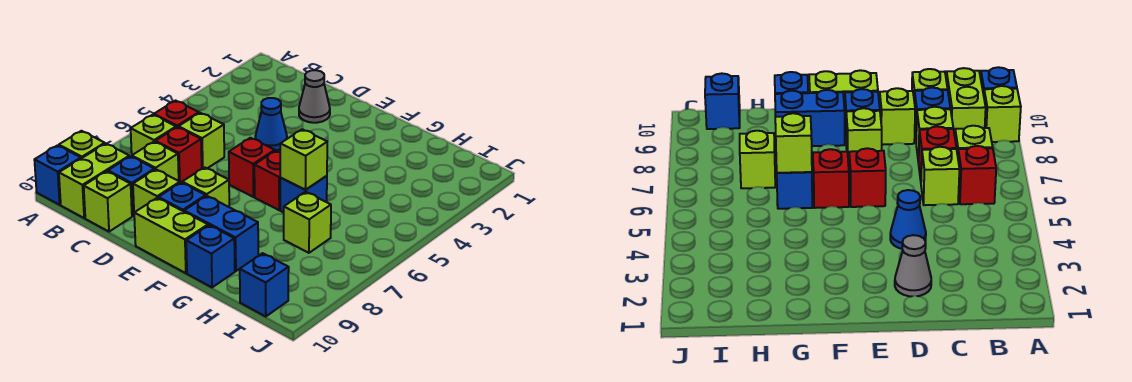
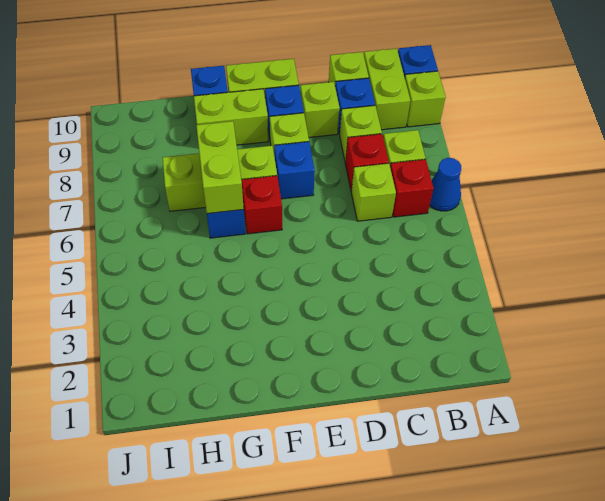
grey cone D2 level 1 -> none
blue cone D4 level 1 -> blue cone A6 level 1
red brick E6 level 1 -> none
blue brick F9:G9 level 1 -> lime brick F9:G9 level 1
lime brick G6 level 2 -> lime brick G6:G7 level 2
lime brick H7 level 1 -> lime brick F7:H7 level 1
blue brick I10 level 1 -> blue brick E7 level 1

